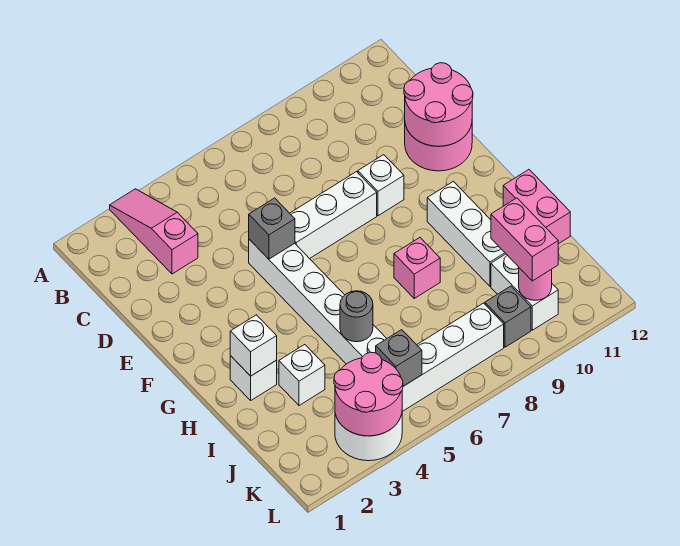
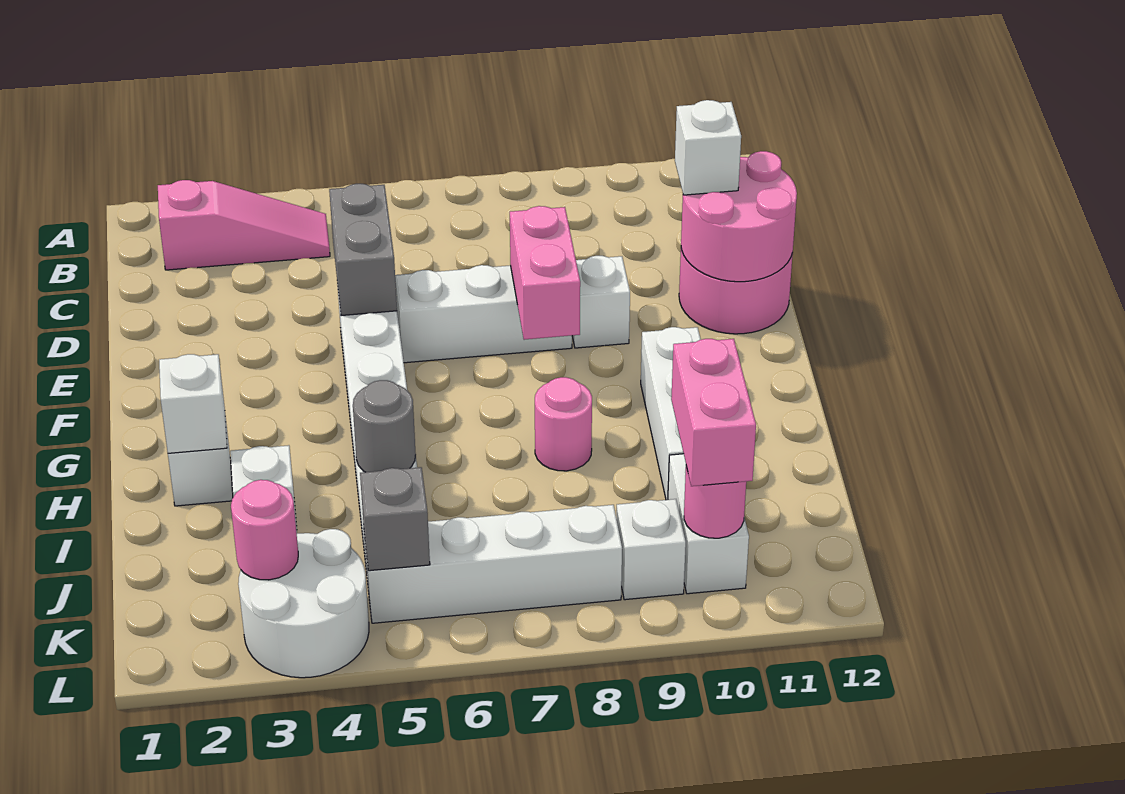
pink slope A3:C3 level 1 top C -> pink slope B2:B4 level 1 top 2
none -> white brick D11 level 3
grey brick E5 level 2 -> grey brick D5:E5 level 2
pink brick H8 level 1 -> pink round brick H8 level 1
pink brick H12:I12 level 1 -> pink brick E8:F8 level 2
pink round brick K3:L4 level 2 -> pink round brick K3 level 2
grey brick K9 level 1 -> white brick K9 level 1

